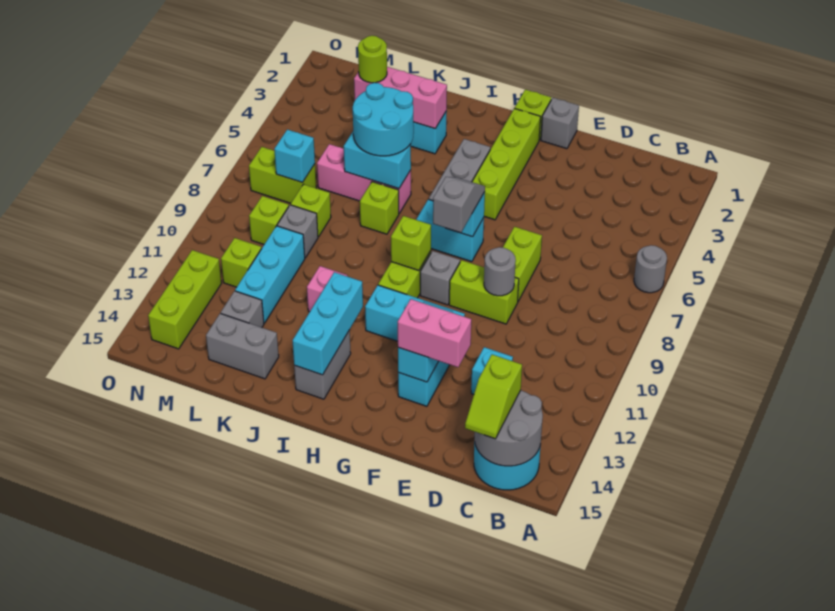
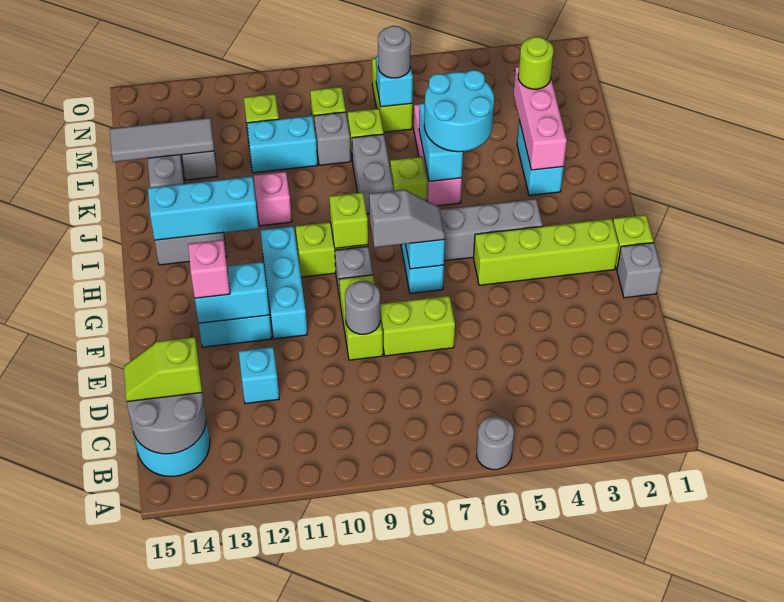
pink brick E13:F13 level 3 -> pink brick F13 level 3
none -> grey brick J8:K8 level 1
cyan brick L10:L12 level 1 -> cyan brick L10:L11 level 1
none -> grey tile L13:L15 level 2
none -> grey round brick M7 level 3
lime brick N12:N14 level 1 -> none

